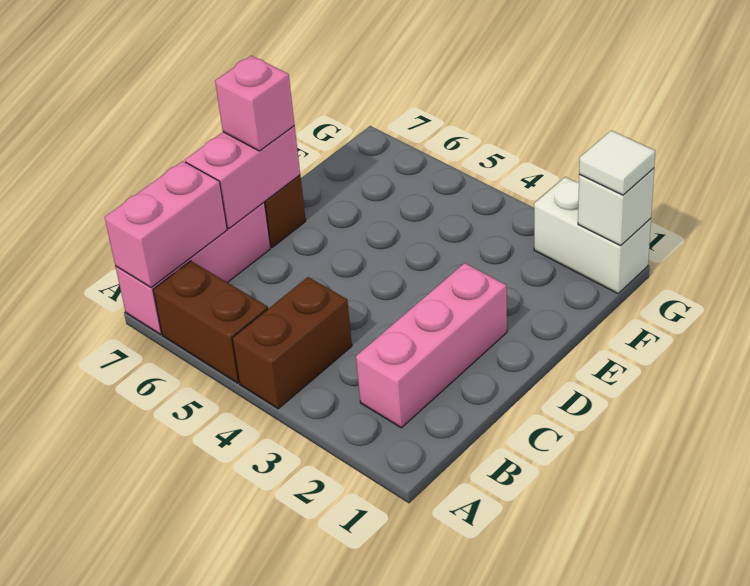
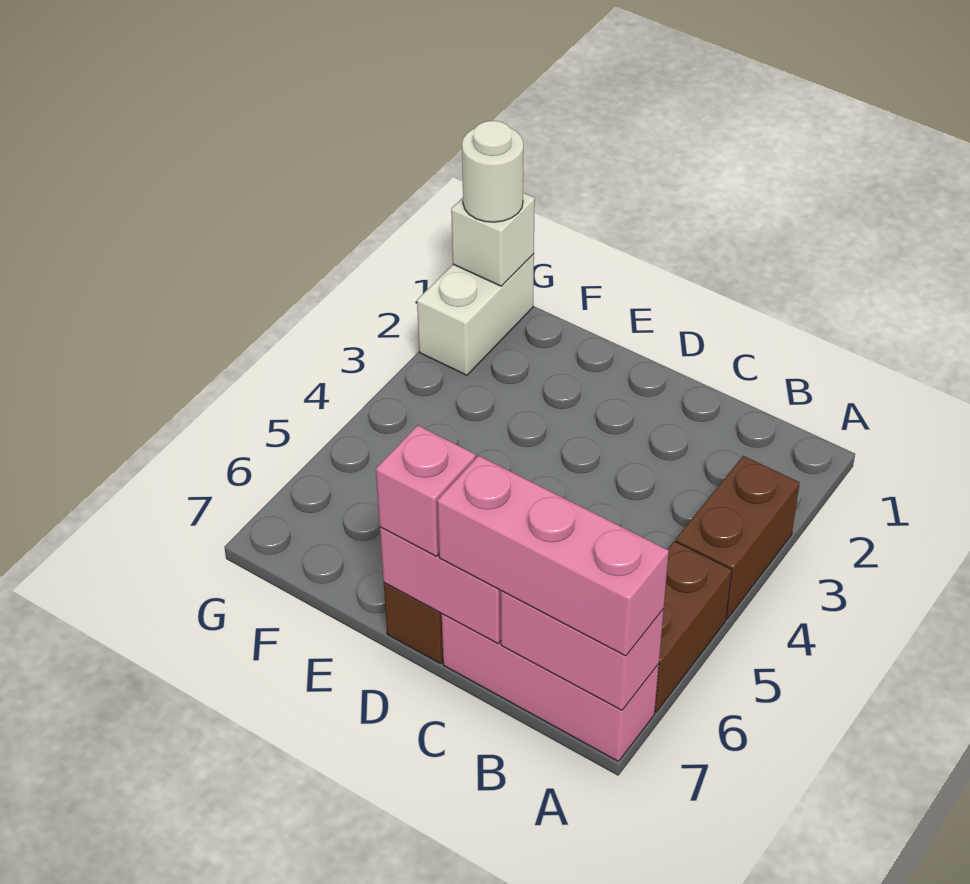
brown brick A4:B4 level 1 -> brown brick A3:A4 level 1
pink brick B2:D2 level 1 -> pink brick A7:C7 level 3
white tile G1 level 3 -> white round brick G1 level 3

